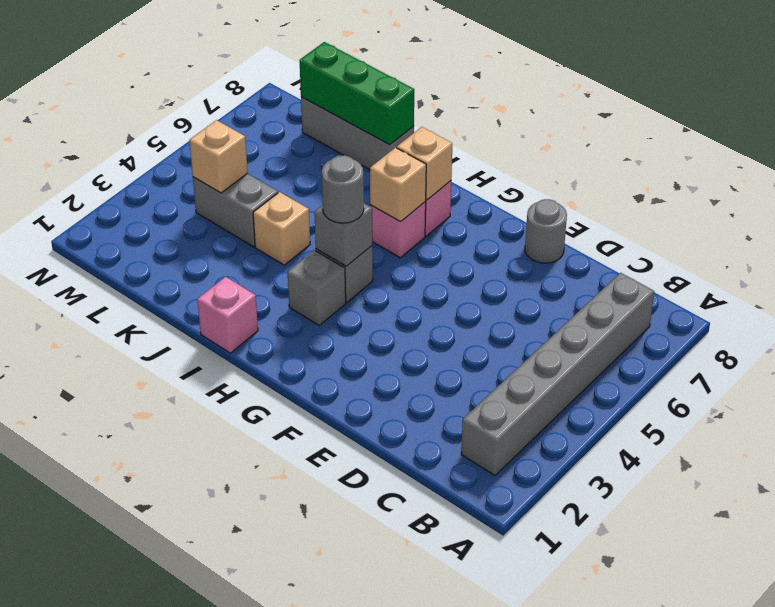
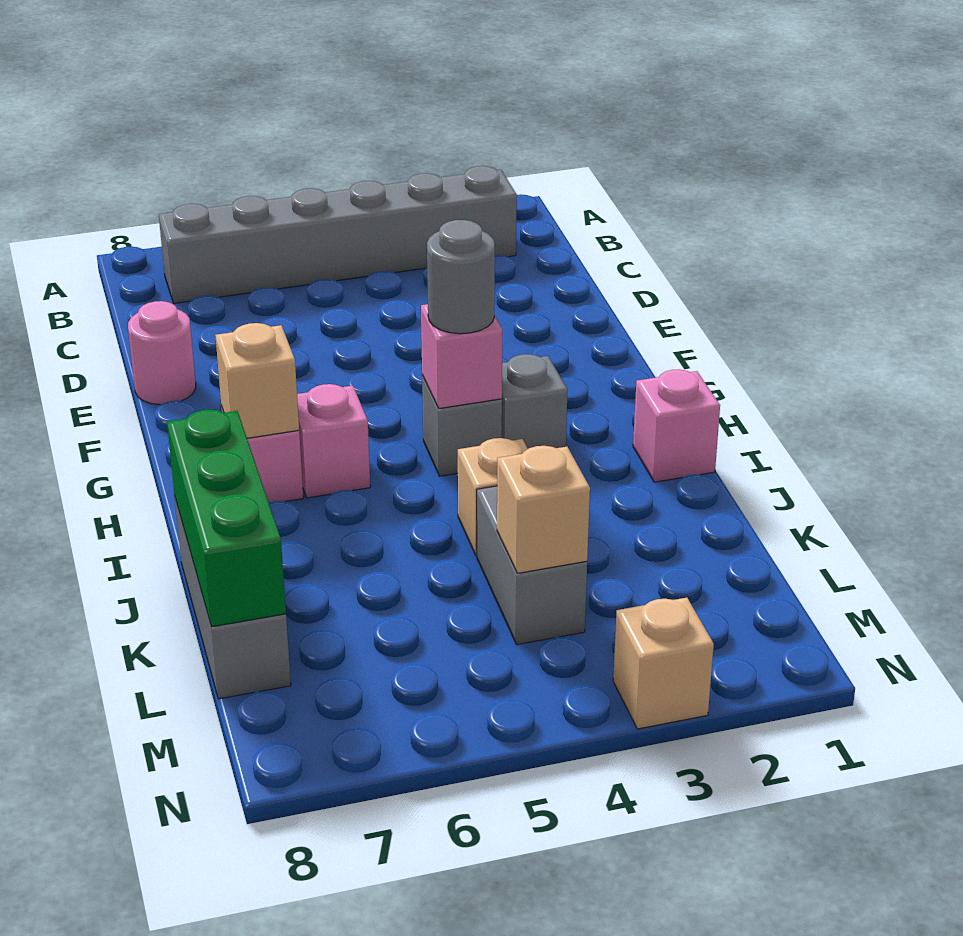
grey round brick E8 level 1 -> pink round brick E8 level 1
grey brick H4 level 2 -> pink brick H4 level 2
tan brick H6 level 2 -> tan brick N3 level 1

